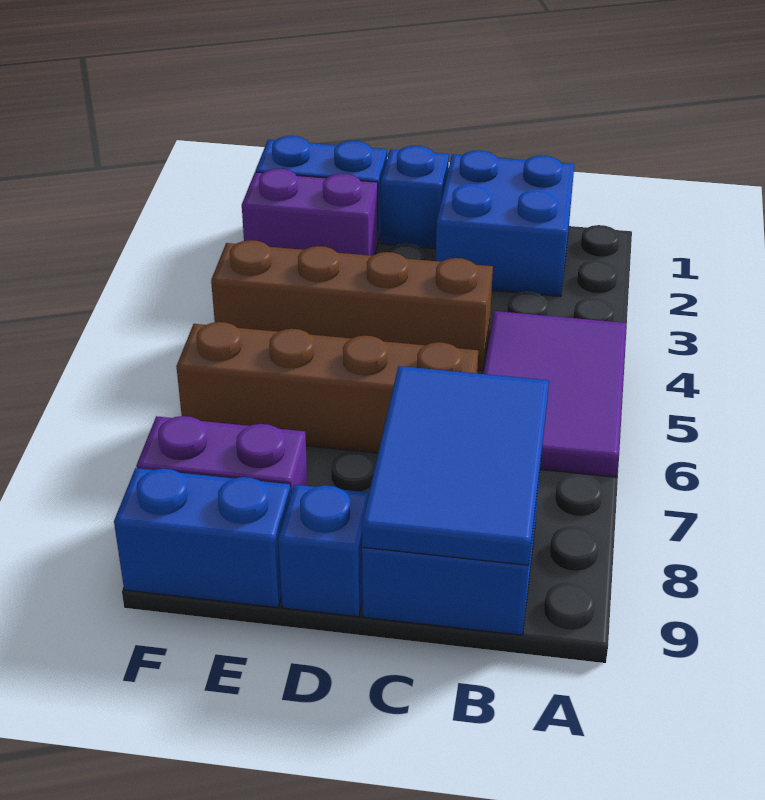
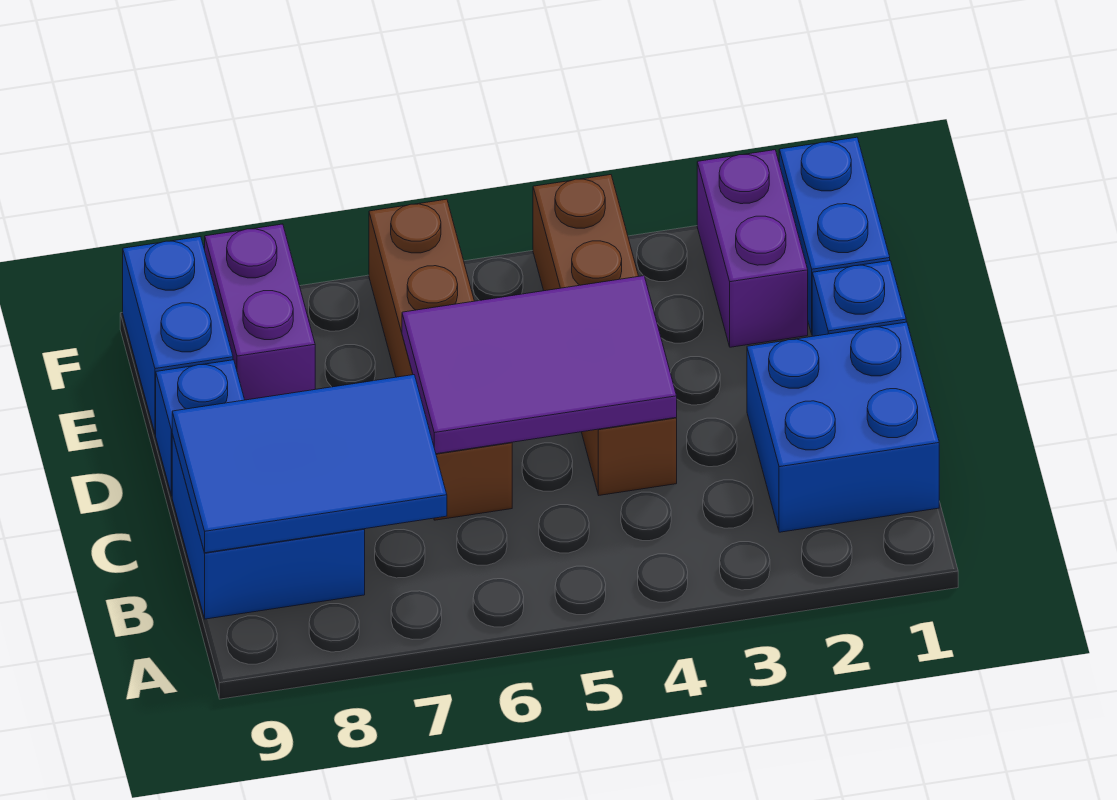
purple tile A4:B6 level 1 -> purple tile C4:D6 level 2

